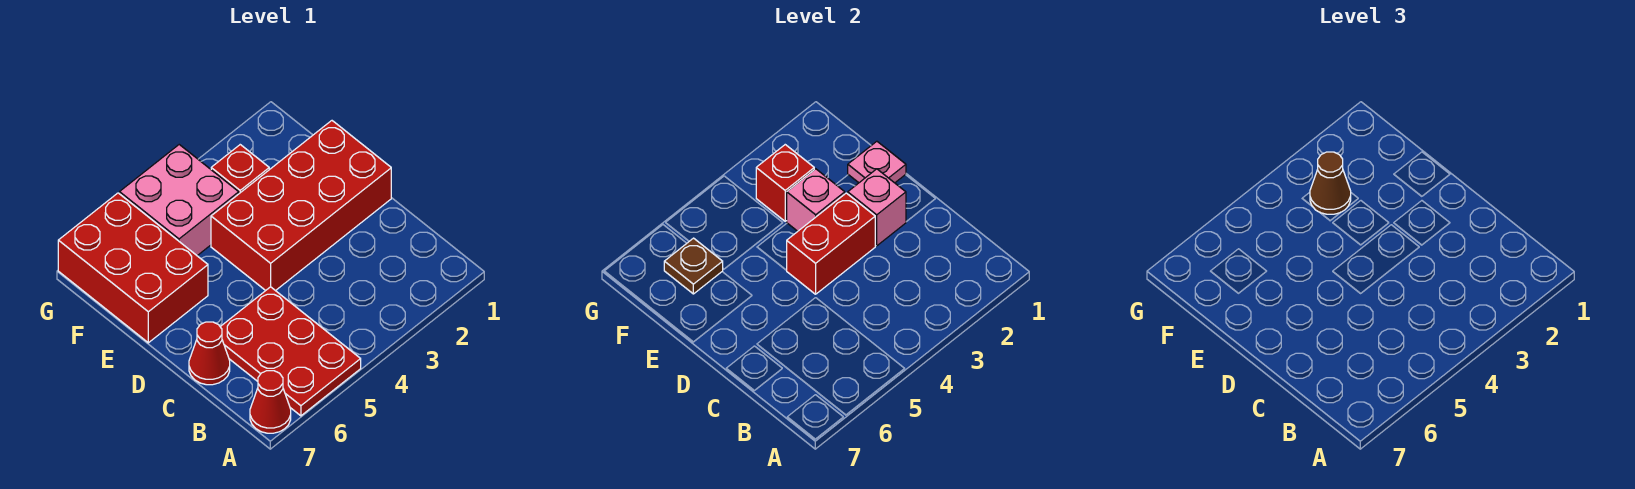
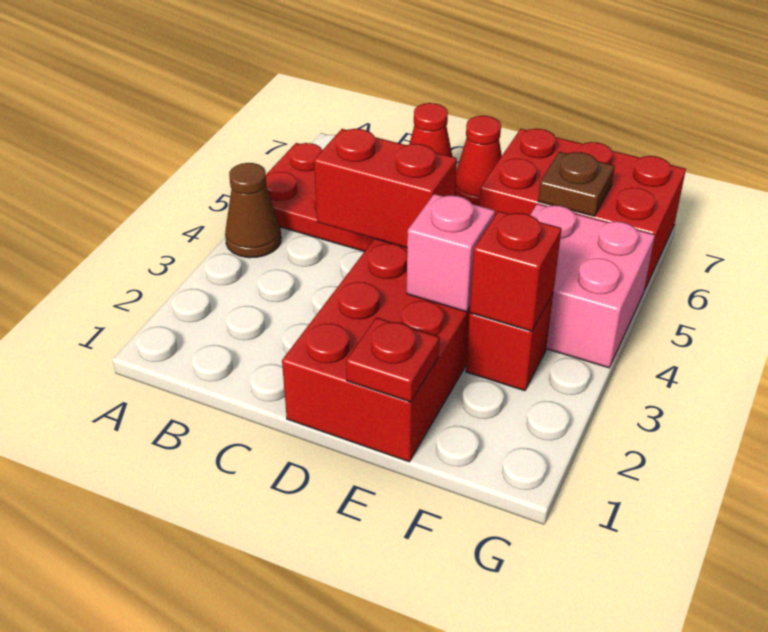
red cone A7 level 1 -> red cone D7 level 1
pink brick D2 level 2 -> none
red brick D3:D4 level 2 -> red brick C4:D4 level 2
pink plate E1 level 2 -> red plate E1 level 2
brown cone F3 level 3 -> brown cone A4 level 1

